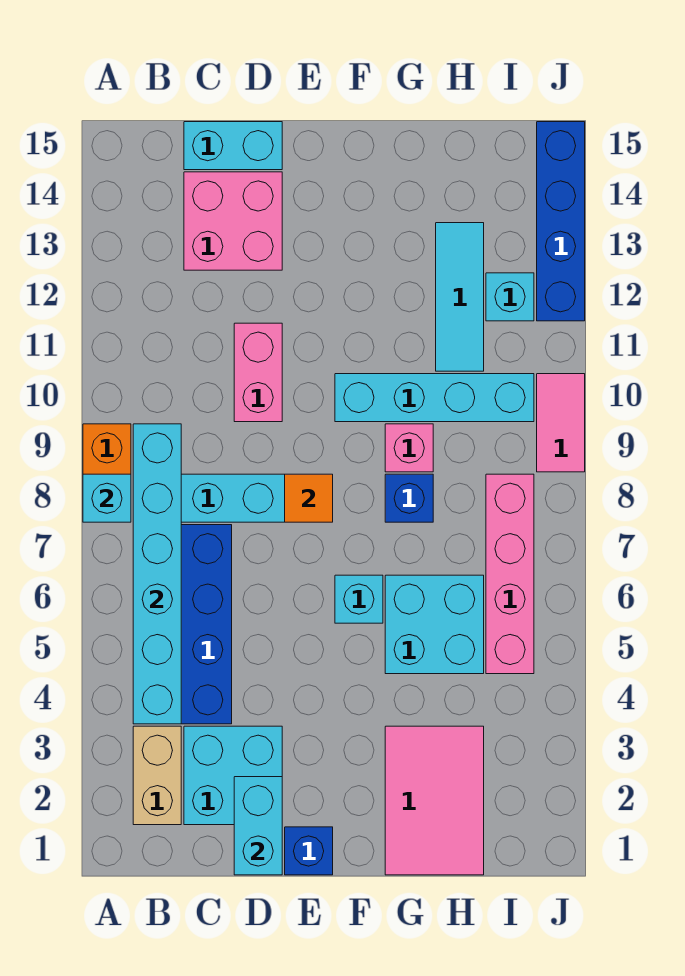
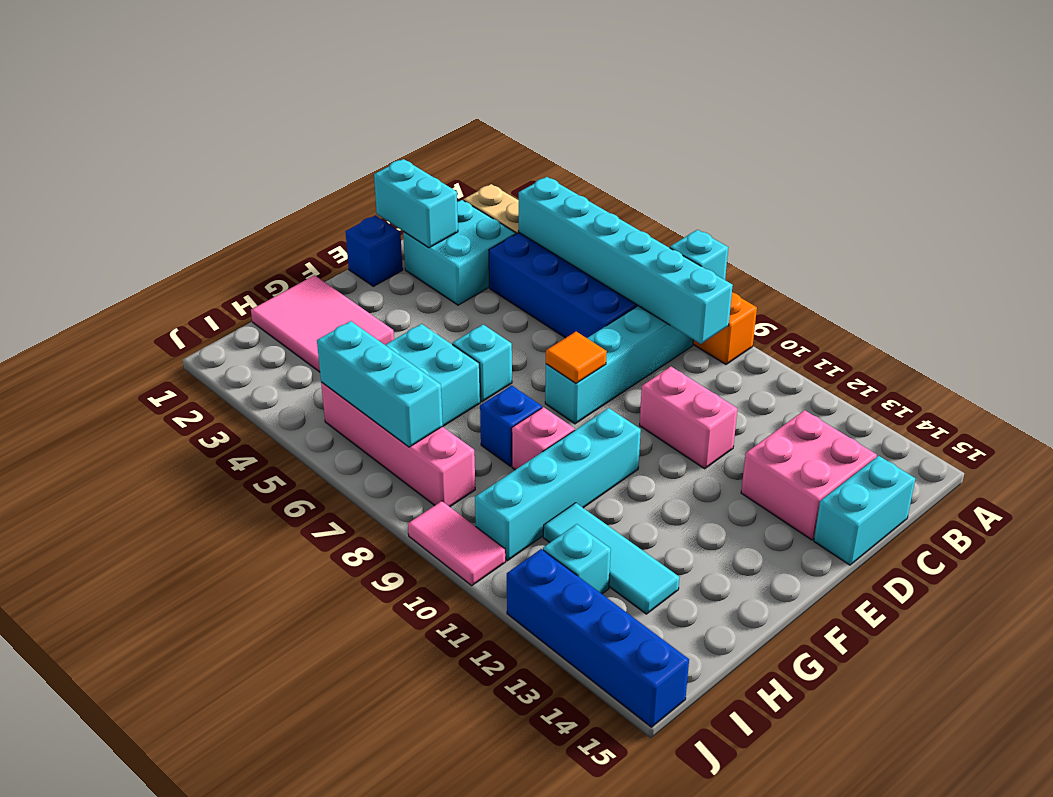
none -> cyan brick I5:I7 level 2

